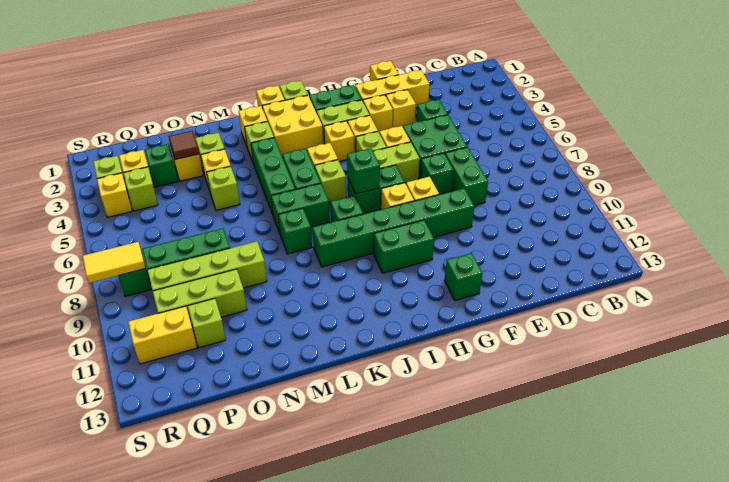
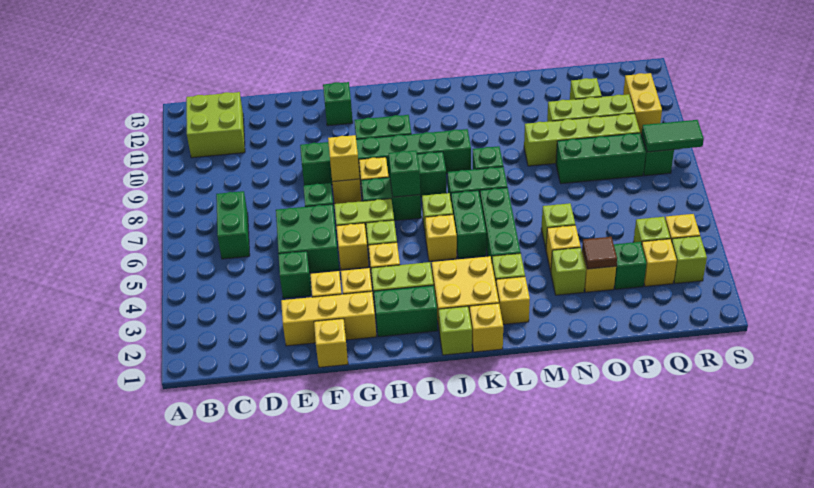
none -> lime brick B11:C12 level 1
green brick E7:E8 level 1 -> green brick C6:C7 level 1
yellow brick I4 level 1 -> yellow brick G8 level 2
yellow brick Q11:R11 level 1 -> yellow brick R10:R11 level 1
yellow tile R8:S8 level 2 -> green tile R8:S8 level 2

